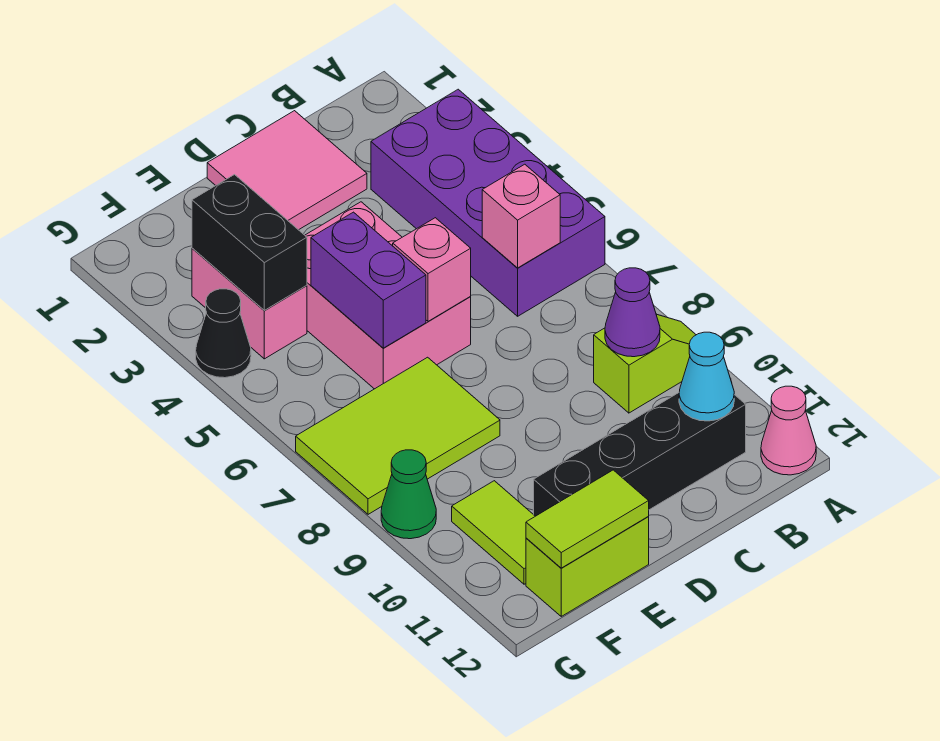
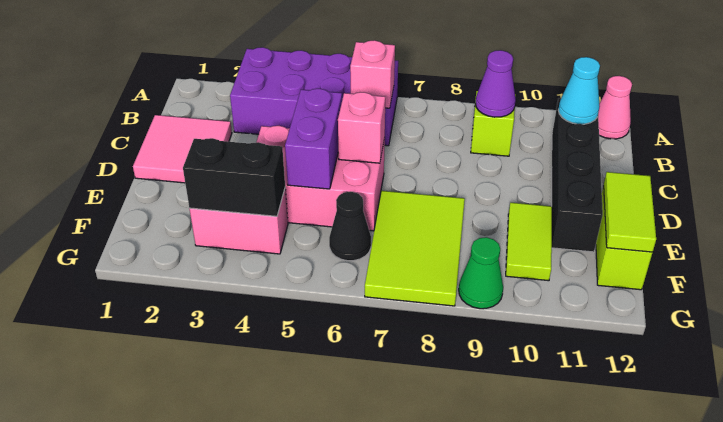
purple brick E5:E6 level 2 -> purple brick D5:E5 level 2
lime tile F10:F11 level 1 -> lime tile E10:F10 level 1
black cone G4 level 1 -> black cone F6 level 1

